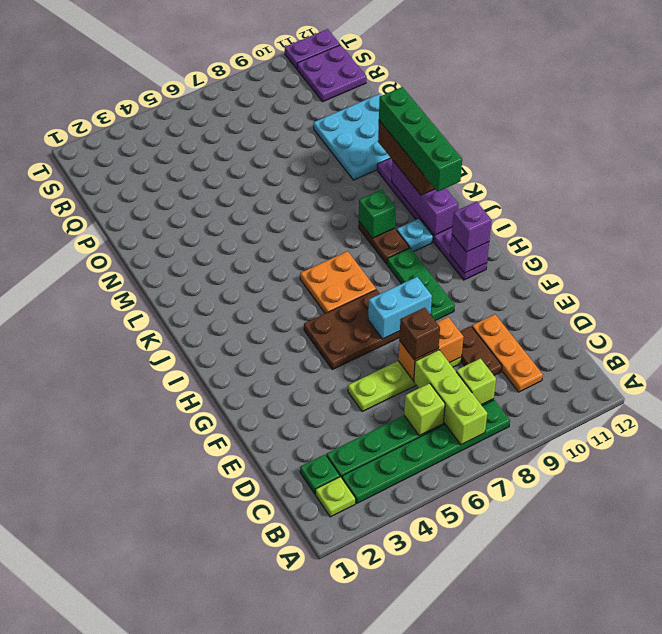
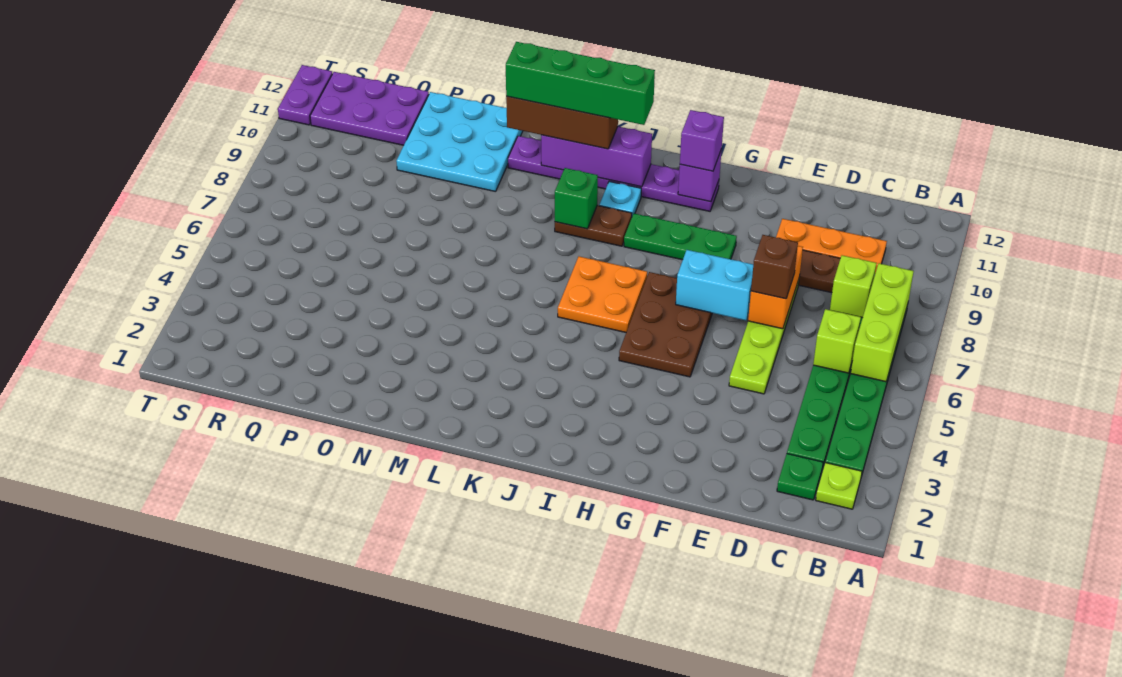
lime brick B7:D7 level 2 -> lime brick B6:B8 level 2
cyan brick G7:G8 level 2 -> cyan brick F7:G7 level 2
purple plate R11:S12 level 1 -> purple plate Q11:S12 level 1

